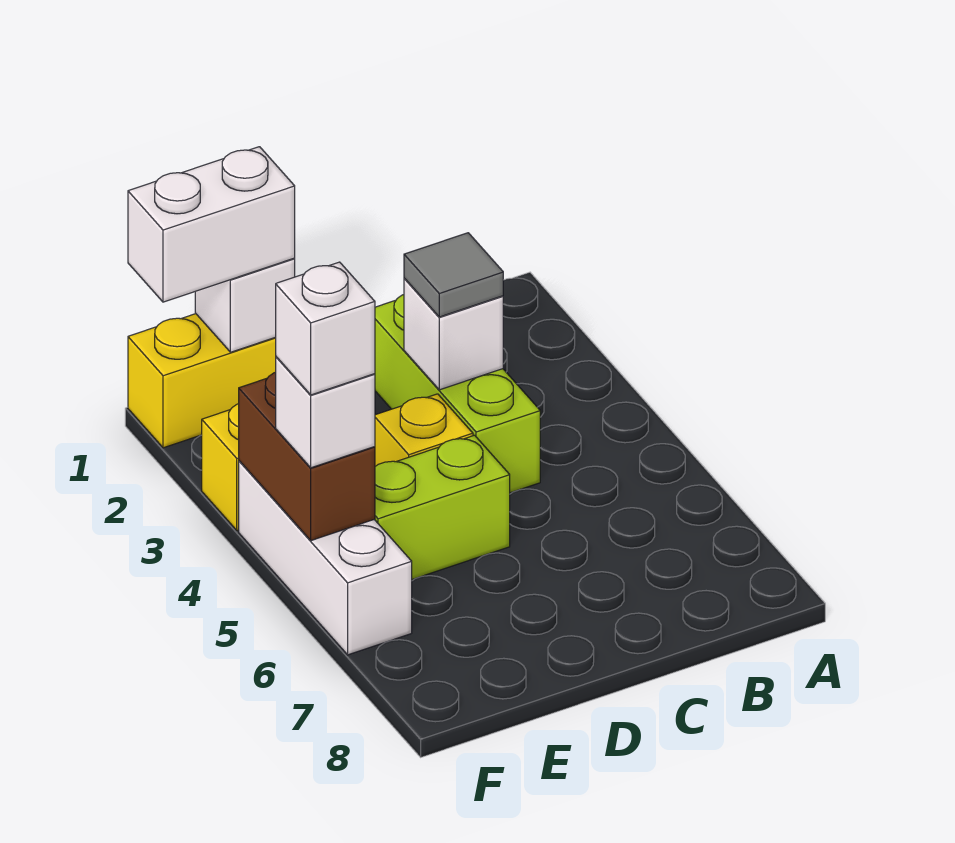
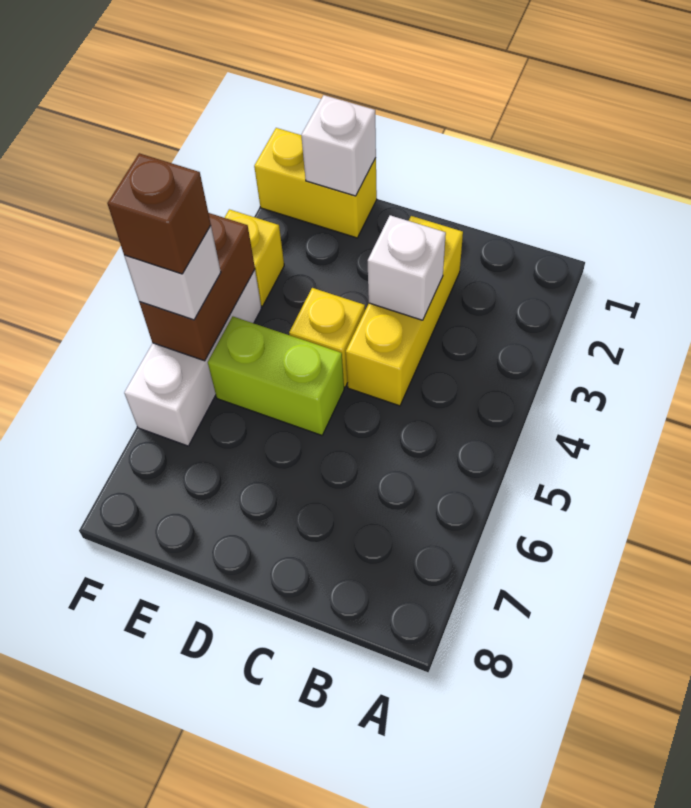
lime brick C2:C4 level 1 -> yellow brick C2:C4 level 1
grey tile C3 level 3 -> none
white brick E1:F1 level 3 -> none
white brick F5 level 4 -> brown brick F5 level 4

